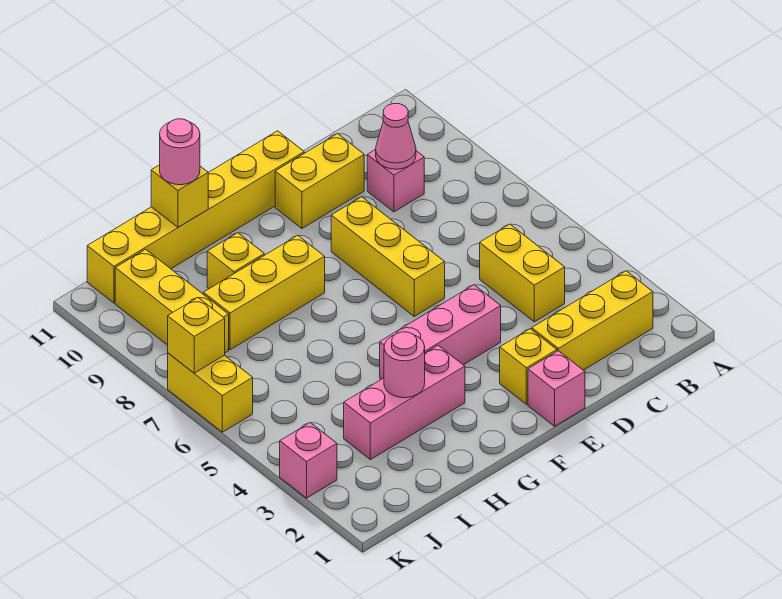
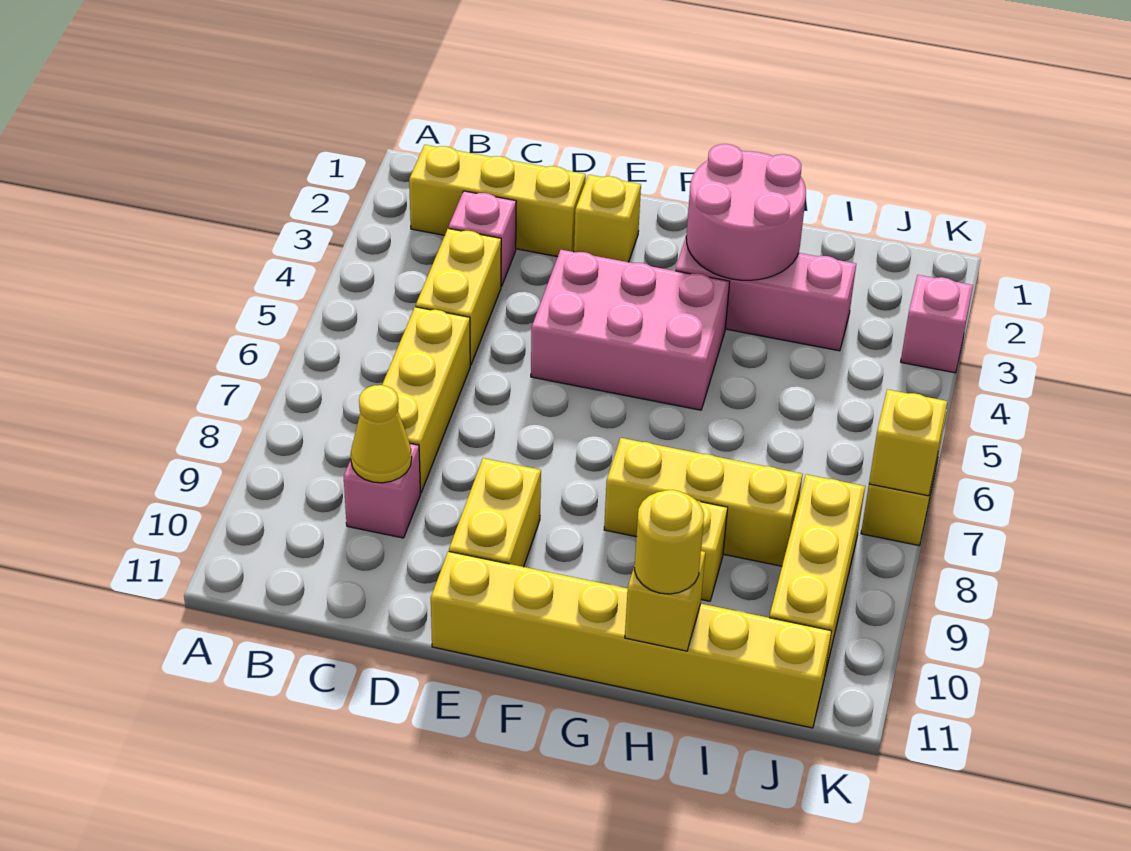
pink cone C9 level 2 -> yellow cone C9 level 2
yellow brick D10:E10 level 1 -> yellow brick E9:E10 level 1
pink brick E1 level 1 -> pink brick C3 level 1
pink brick E4:G4 level 1 -> pink brick E4:G5 level 1
yellow brick E6:E8 level 1 -> yellow brick C6:C8 level 1
pink round brick H3 level 2 -> pink round brick G2:H3 level 2
pink round brick H11 level 3 -> yellow round brick H11 level 3

